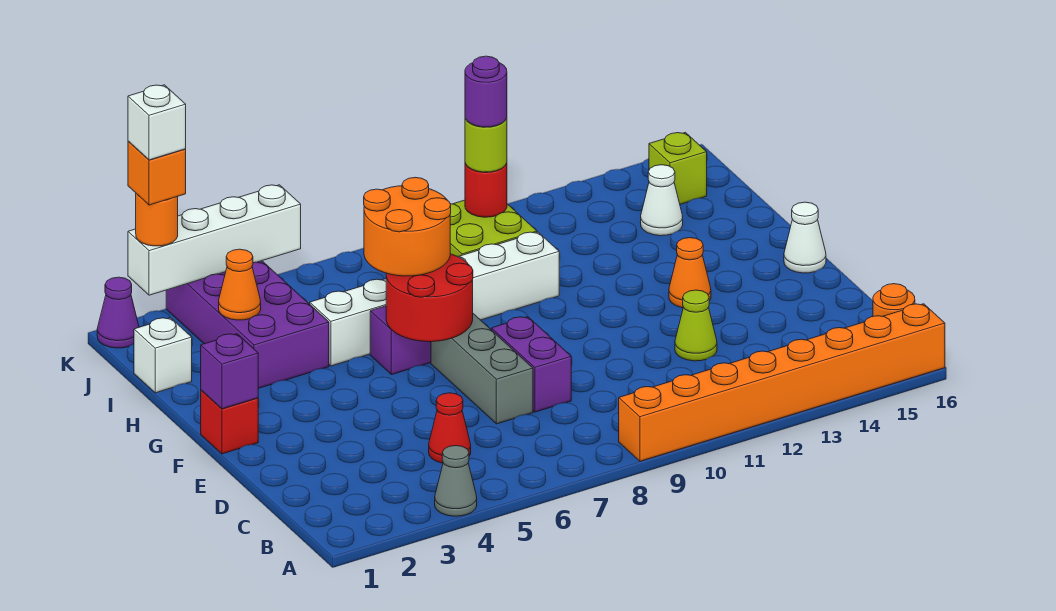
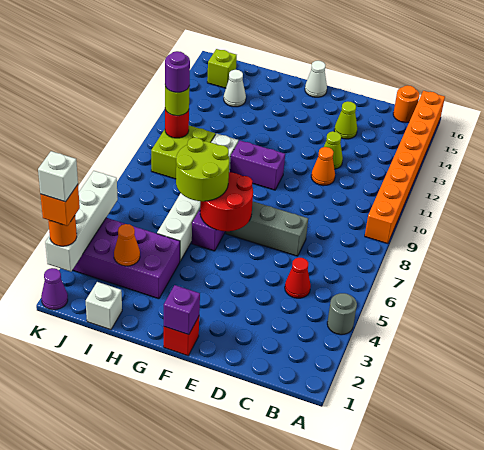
grey cone A4 level 1 -> grey round brick A4 level 1
purple brick D8:E8 level 1 -> purple brick F10:G10 level 1
none -> lime cone D14 level 1
orange cone F13 level 1 -> orange cone D11 level 1
orange round brick G6:H7 level 3 -> lime round brick G6:H7 level 3

